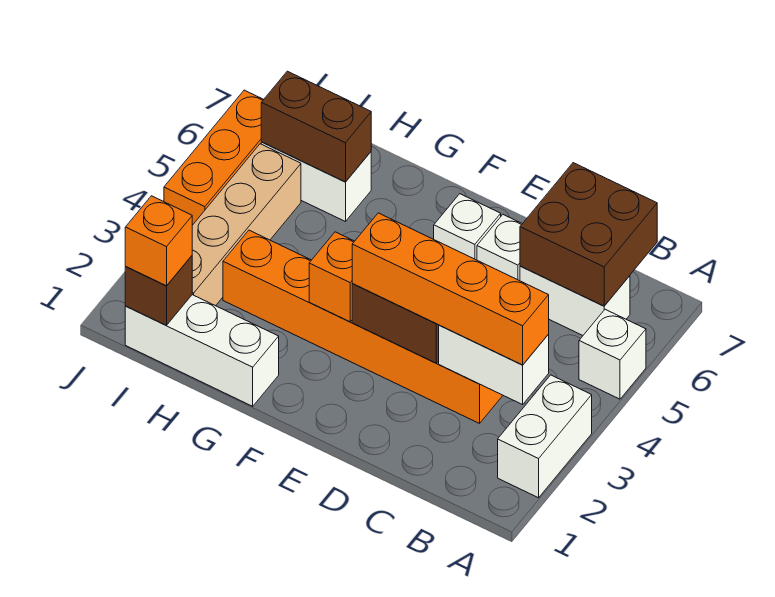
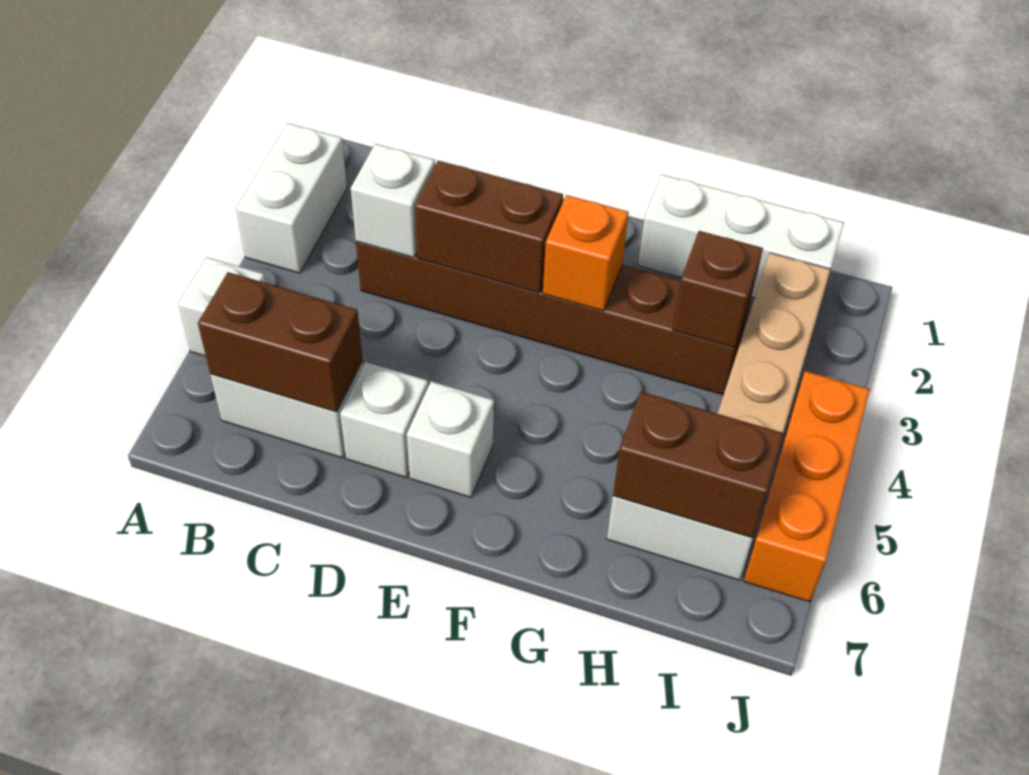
white brick B3:C3 level 2 -> white brick C3 level 2
orange brick B3:E3 level 3 -> none
brown brick B6:C7 level 2 -> brown brick B6:C6 level 2
orange brick C3:H3 level 1 -> brown brick C3:H3 level 1
brown brick I1 level 2 -> brown brick H3 level 2
orange brick I1 level 3 -> none

